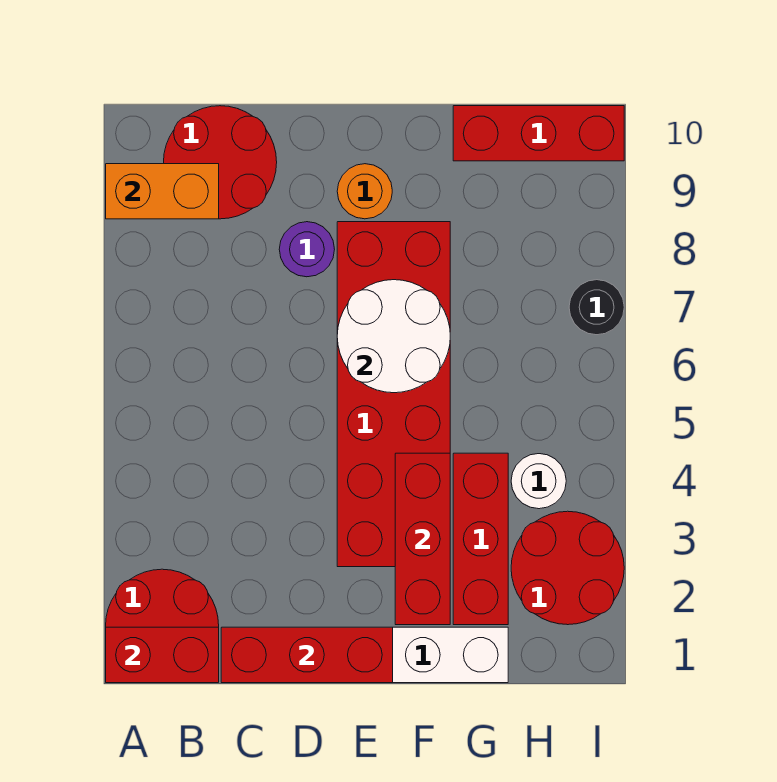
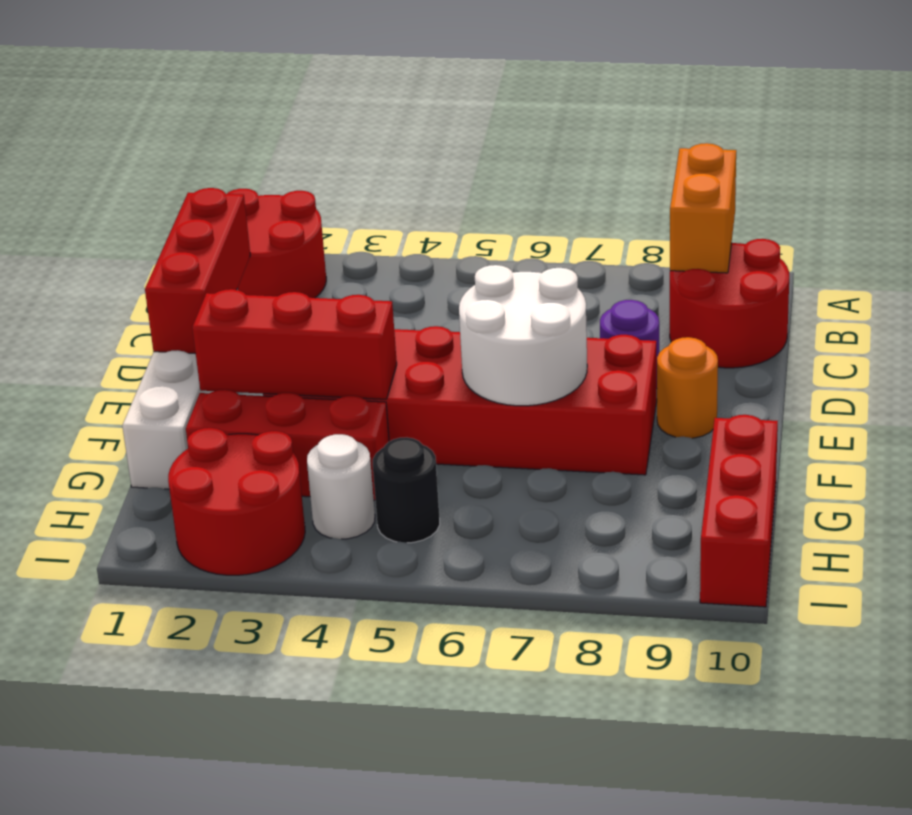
red brick A1:B1 level 2 -> none
black round brick I7 level 1 -> black round brick H5 level 1

